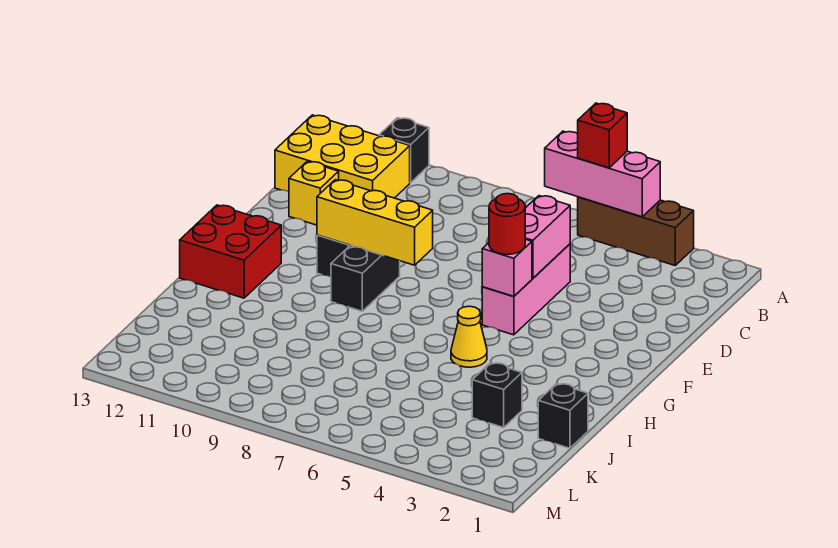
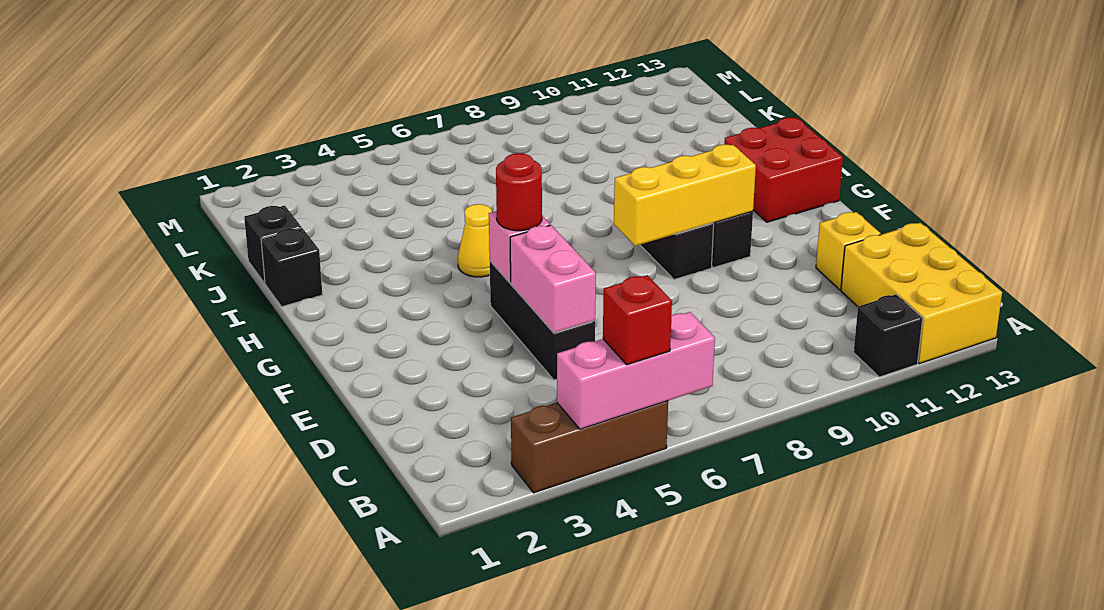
yellow brick B11:C13 level 1 -> yellow brick A12:C13 level 1
pink brick D5:F5 level 1 -> black brick D5:F5 level 1
black brick J3 level 1 -> black brick I1 level 1

